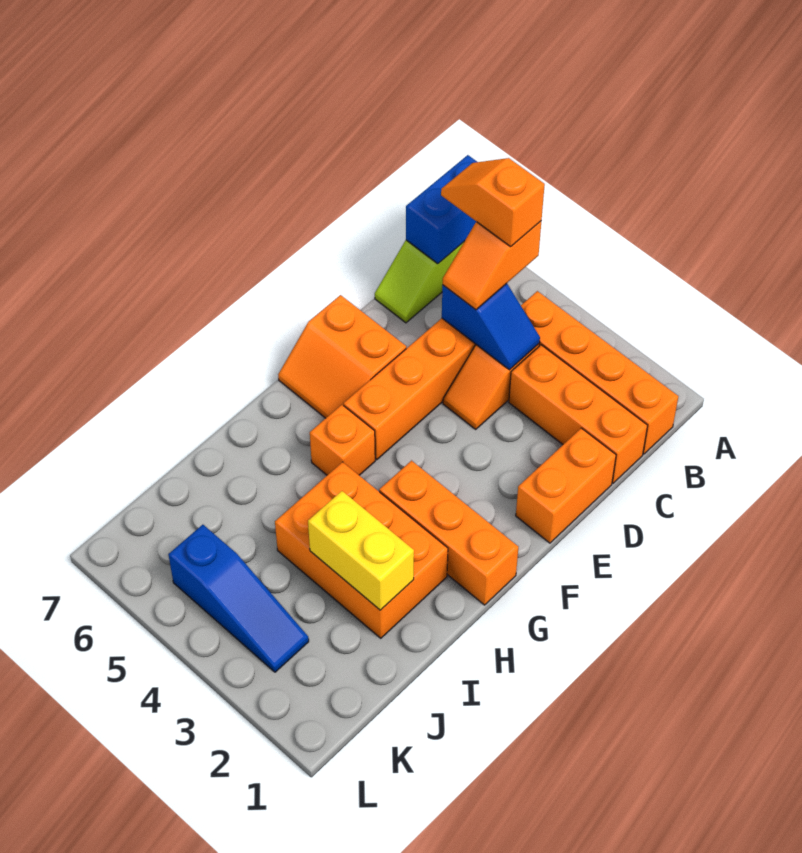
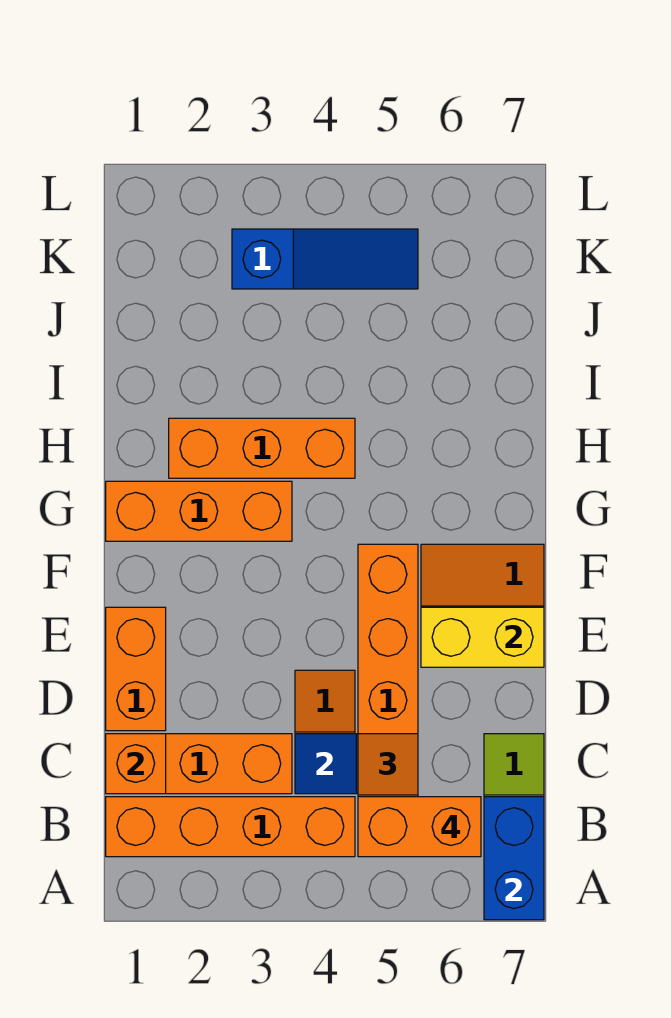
orange slope B5:B6 level 4 top 5 -> orange brick B5:B6 level 4
orange brick G5 level 1 -> orange brick C1 level 2
orange brick H2:I4 level 1 -> orange brick H2:H4 level 1
yellow brick I2:I3 level 2 -> yellow brick E6:E7 level 2
blue slope K3:K5 level 1 top 5 -> blue slope K3:K5 level 1 top 3

